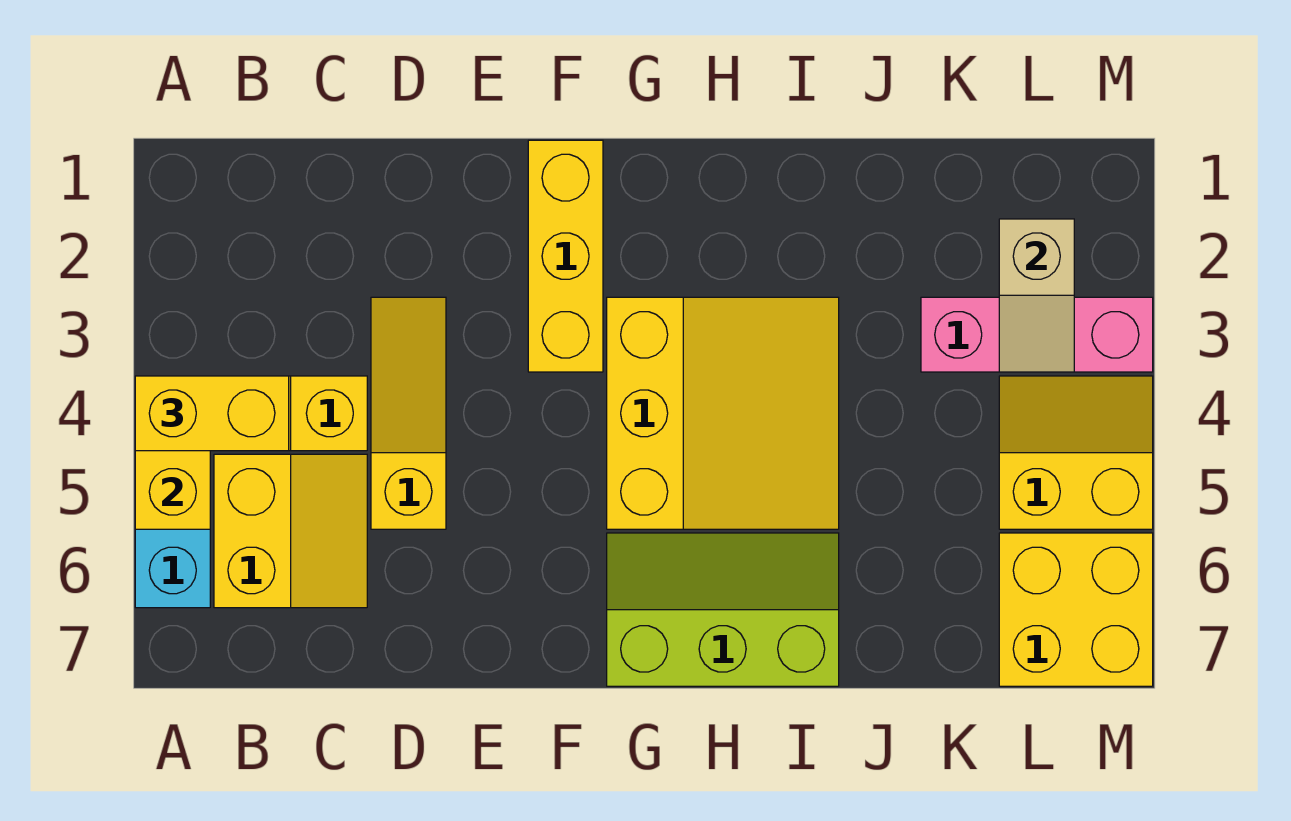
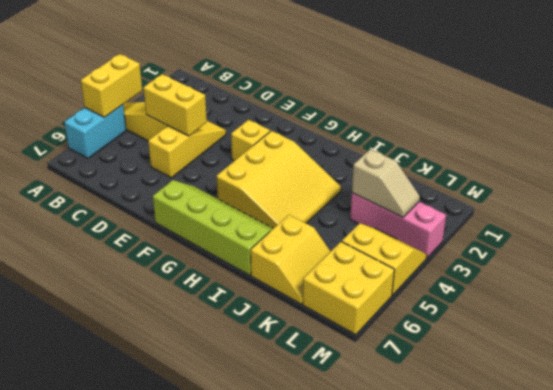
yellow brick A4:B4 level 3 -> yellow brick C4:D4 level 2
yellow slope B5:C6 level 1 top B -> yellow slope J6:K7 level 1 top J
yellow brick F1:F3 level 1 -> yellow brick F3 level 1
lime slope G6:I7 level 1 top 7 -> lime slope F6:I7 level 1 top 7
tan slope L2:L3 level 2 top 2 -> tan slope K3:L3 level 2 top K

